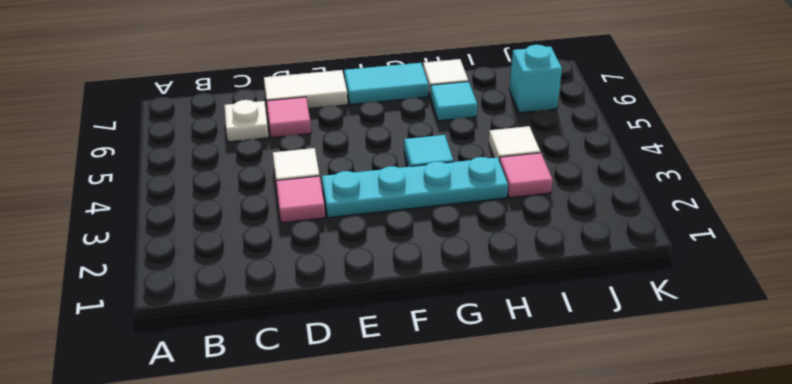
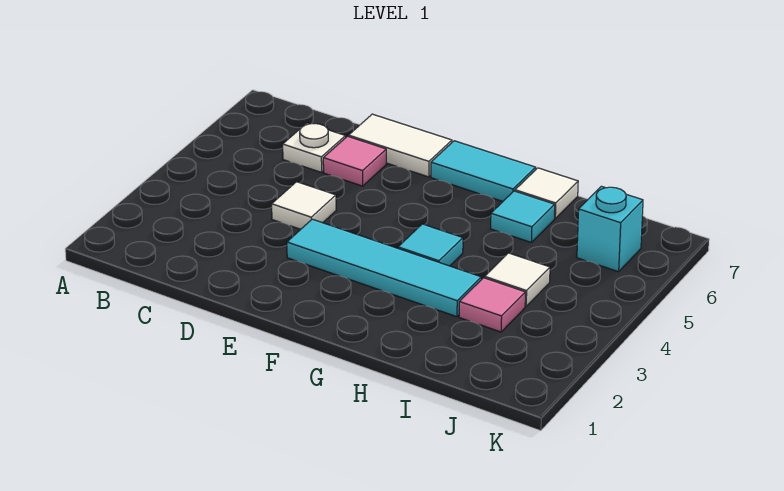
pink tile D3 level 1 -> none
cyan plate E3:H3 level 1 -> cyan tile E3:H3 level 1

